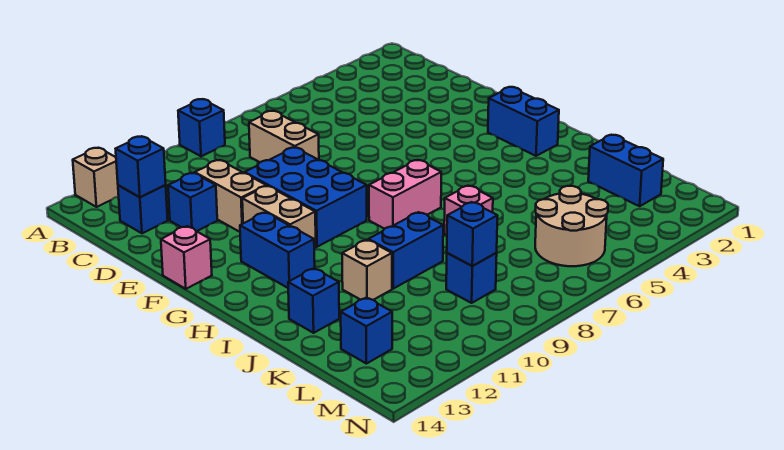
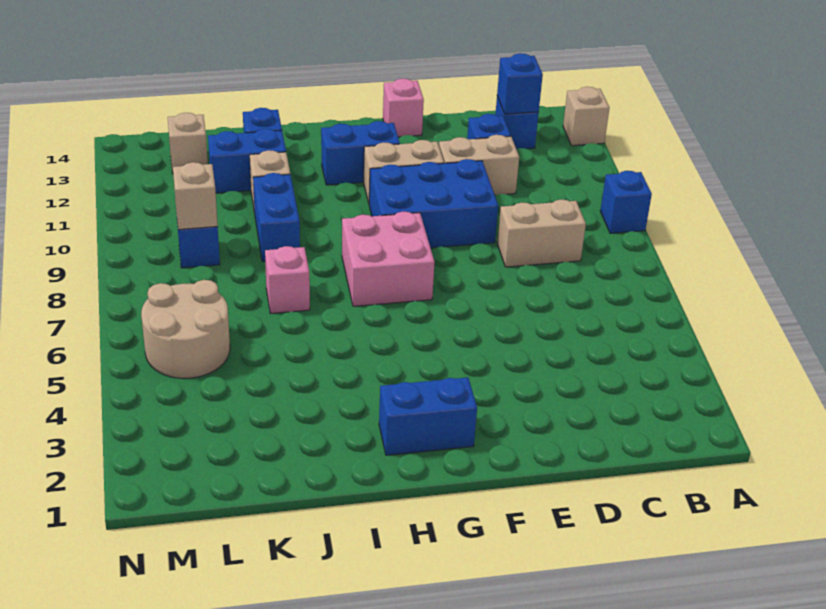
pink brick H7:H8 level 1 -> pink brick G7:H8 level 1
blue brick K2:L2 level 1 -> blue brick J12:K12 level 1
blue brick L9 level 2 -> tan brick L9 level 2
blue brick L13 level 1 -> tan brick L13 level 1

